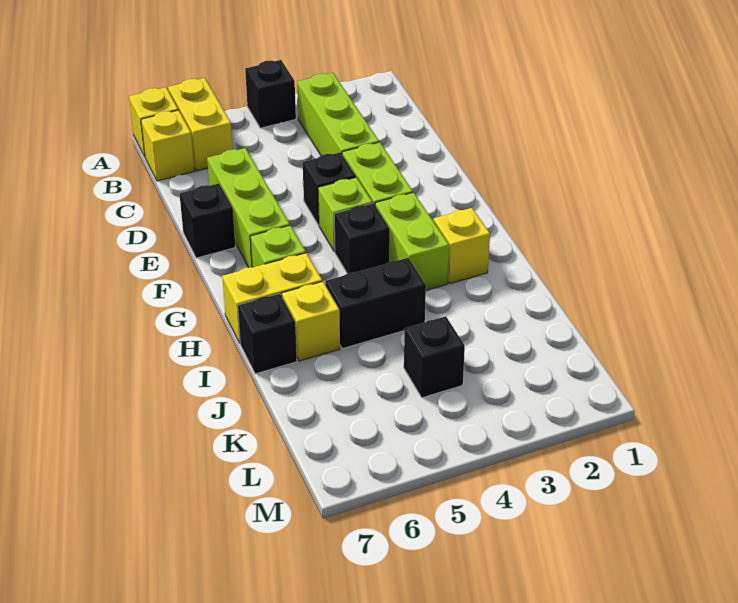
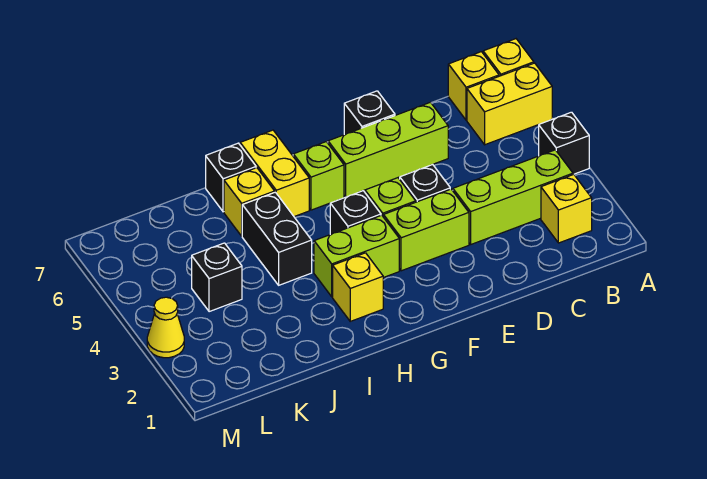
none -> yellow brick B2 level 1
none -> yellow cone M3 level 1

